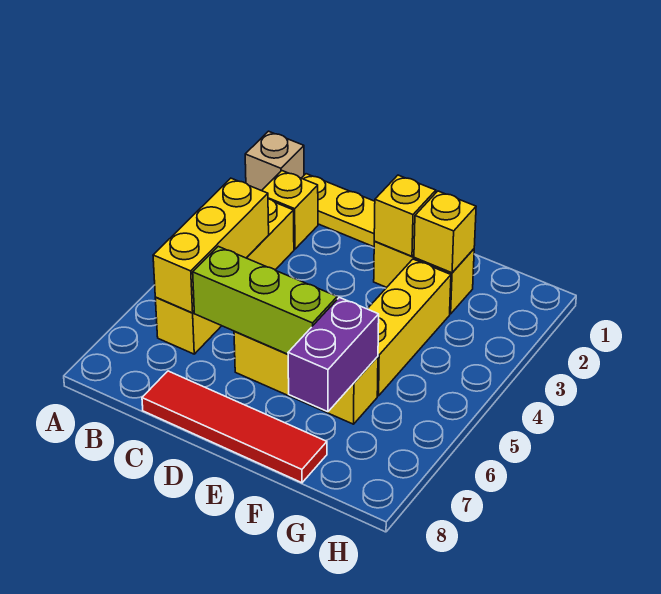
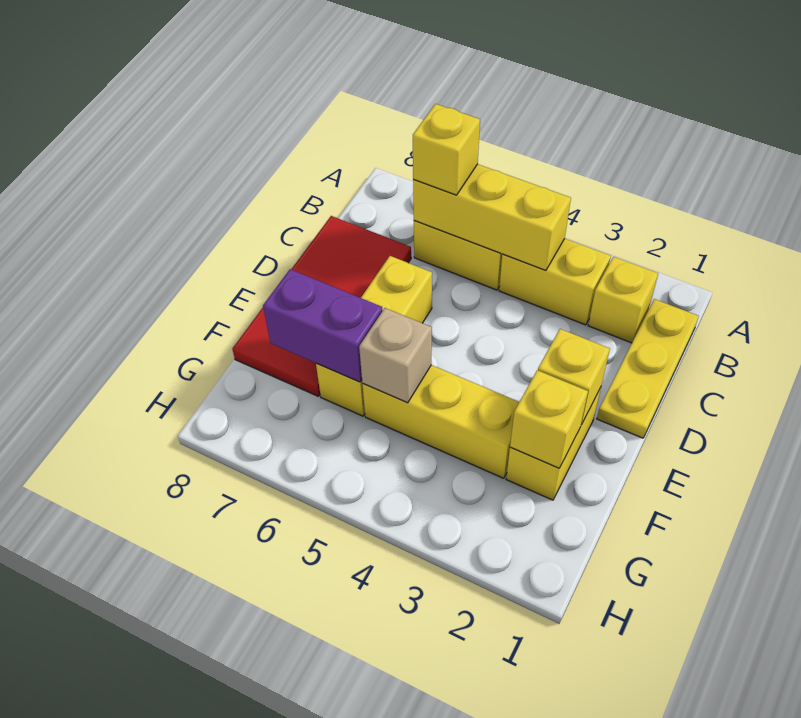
tan brick A1 level 1 -> tan brick F5 level 2
none -> yellow brick B6 level 3
lime brick C6:E6 level 2 -> none
red tile C8:F8 level 1 -> red tile C7:F8 level 1

